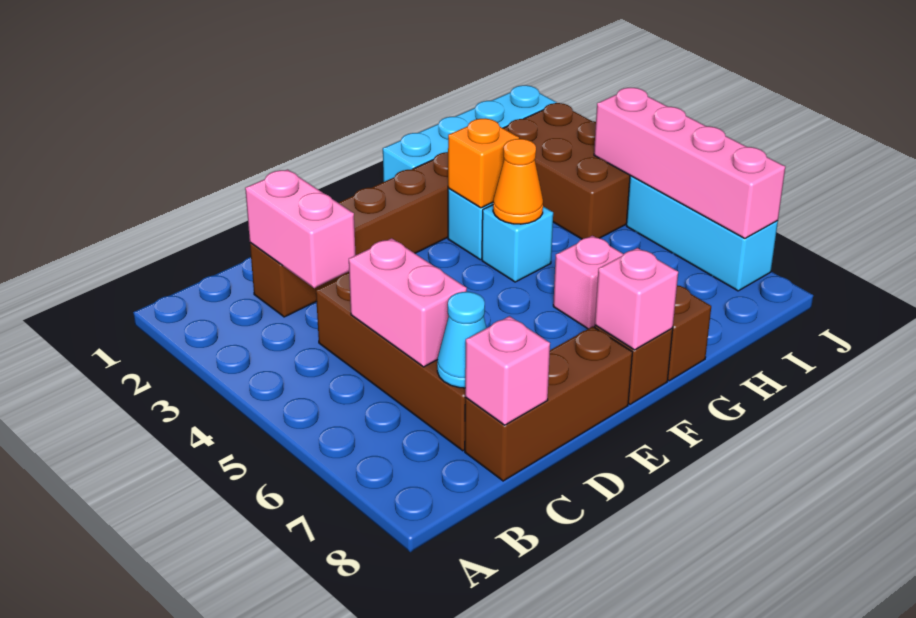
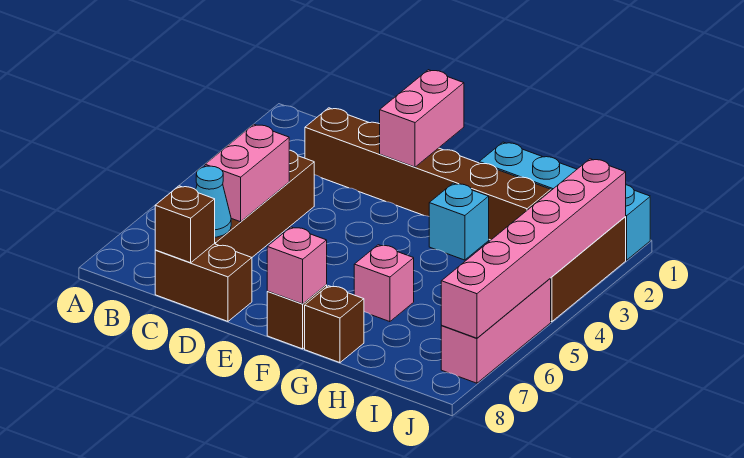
pink brick C2:C3 level 2 -> pink brick E1:E2 level 2
brown brick C8:E8 level 1 -> brown brick C8:D8 level 1
pink brick C8 level 2 -> brown brick C8 level 2
orange brick G3 level 2 -> none
cyan brick G4 level 1 -> none
orange cone G4 level 2 -> none
pink brick J4:J7 level 2 -> pink brick J2:J7 level 2
cyan brick J5:J7 level 1 -> pink brick J5:J7 level 1

